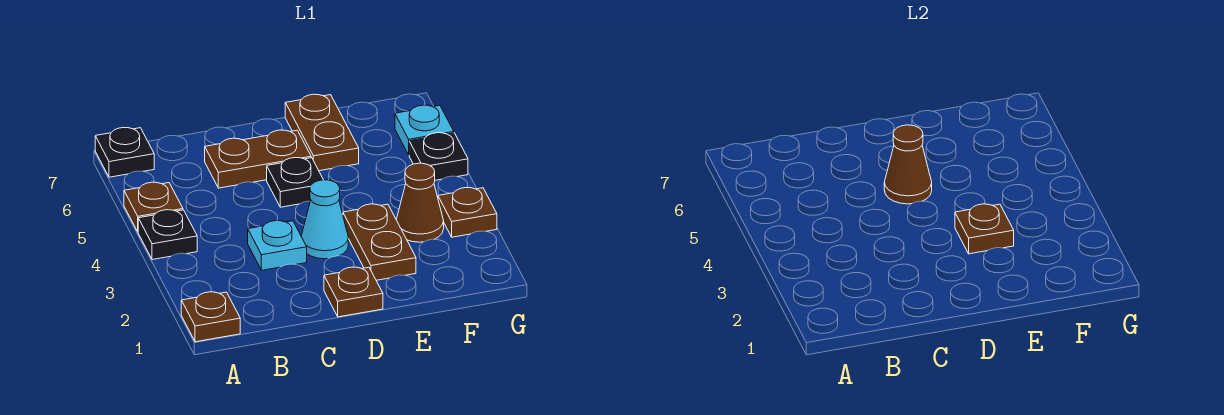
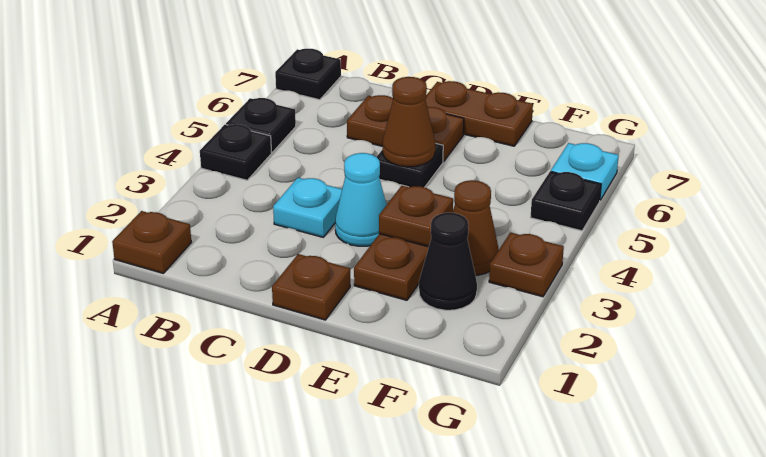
brown plate A5 level 1 -> black plate A5 level 1
brown plate E6:E7 level 1 -> brown plate D7:E7 level 1
none -> black cone F2 level 1

